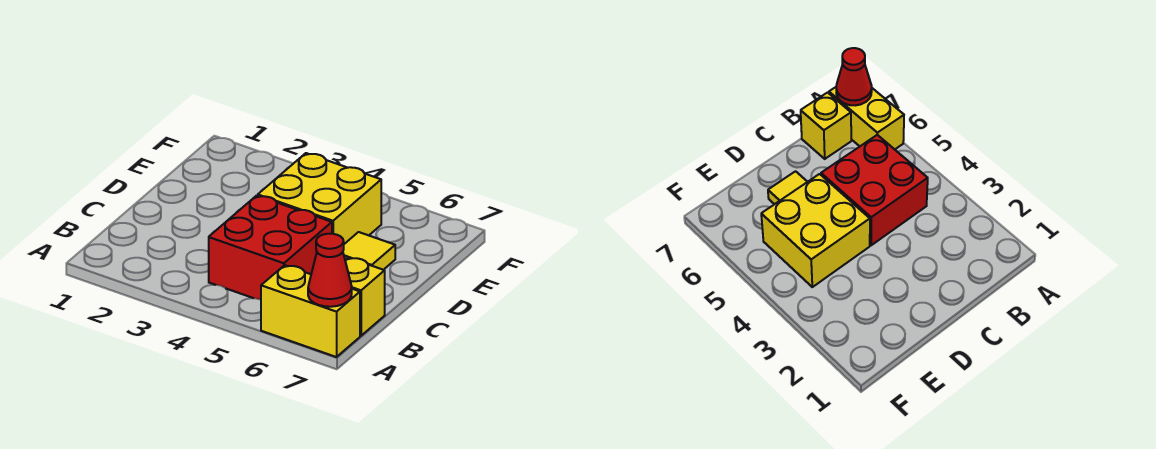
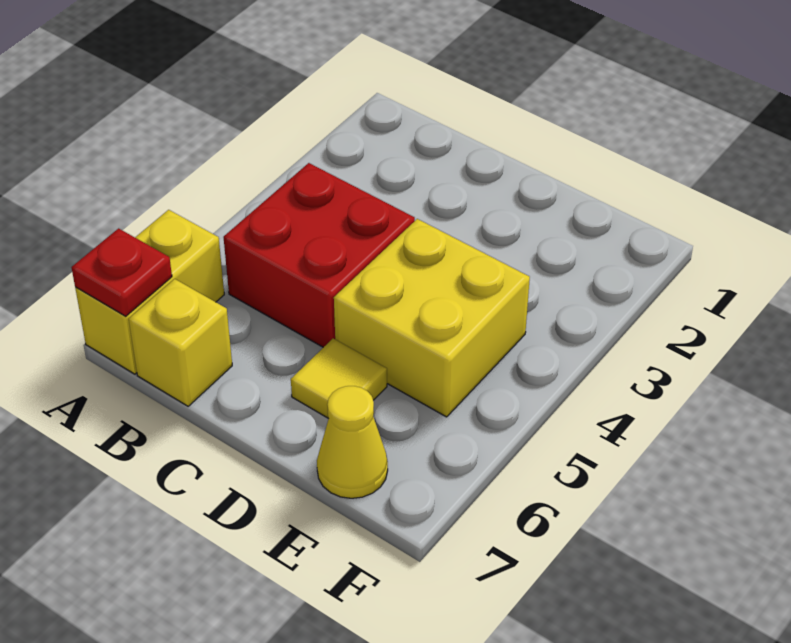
red cone A7 level 2 -> red plate A7 level 2
none -> yellow cone E7 level 1

